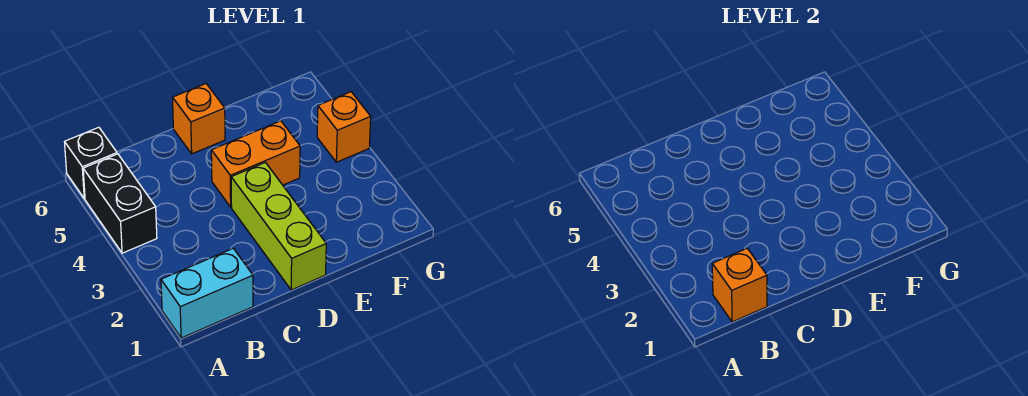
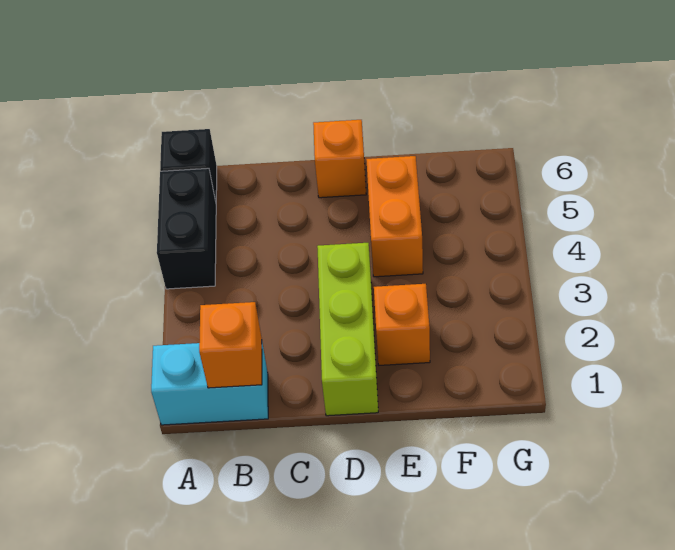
orange brick D4:E4 level 1 -> orange brick E4:E5 level 1
orange brick G4 level 1 -> orange brick E2 level 1

